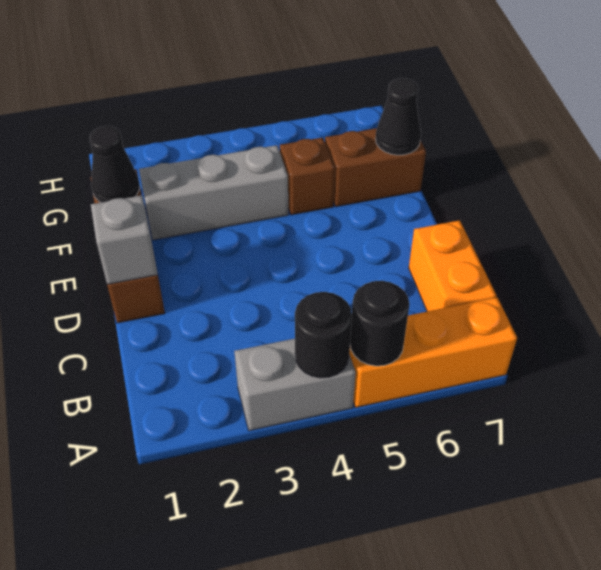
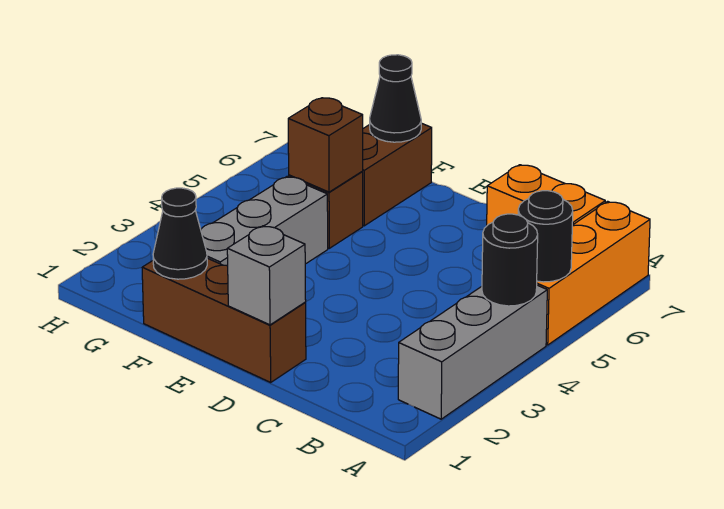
grey brick A3:A4 level 1 -> grey brick A2:A4 level 1
none -> brown brick F5 level 2

